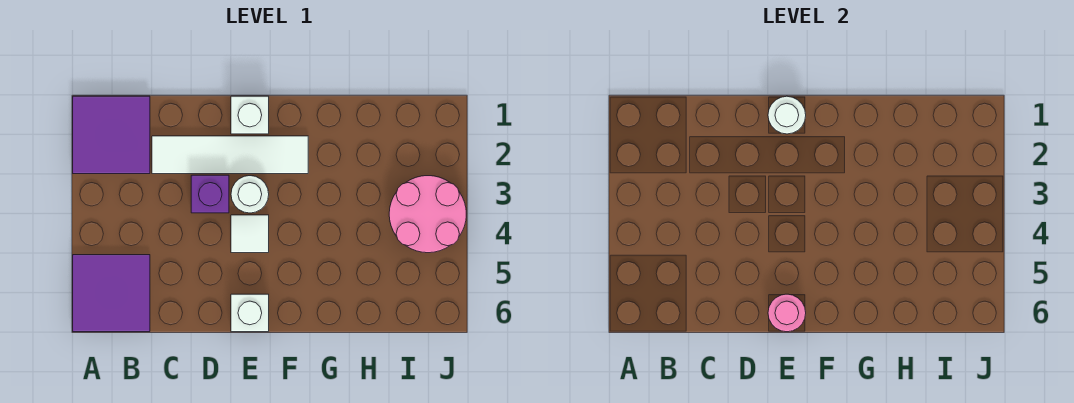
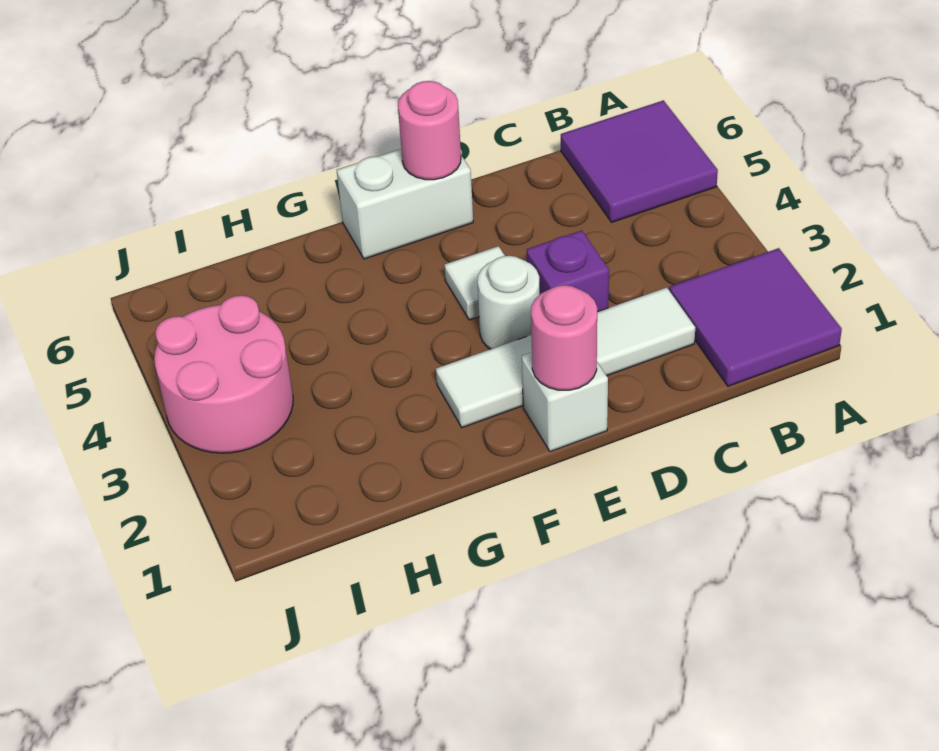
white round brick E1 level 2 -> pink round brick E1 level 2
white brick E6 level 1 -> white brick E6:F6 level 1

